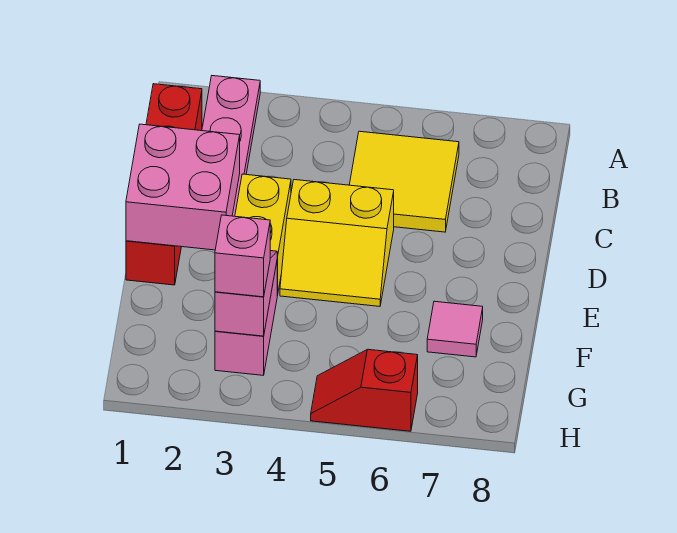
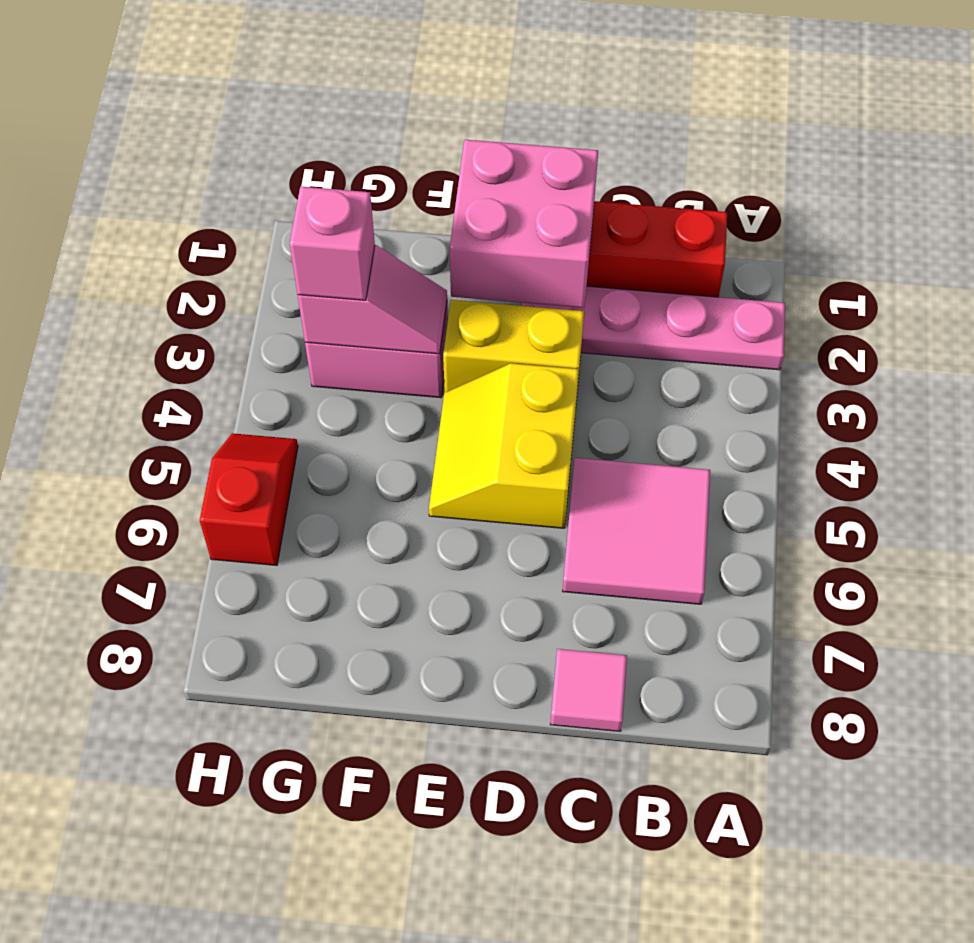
yellow tile B5:C6 level 1 -> pink tile B5:C6 level 1
pink tile F7 level 1 -> pink tile C8 level 1

